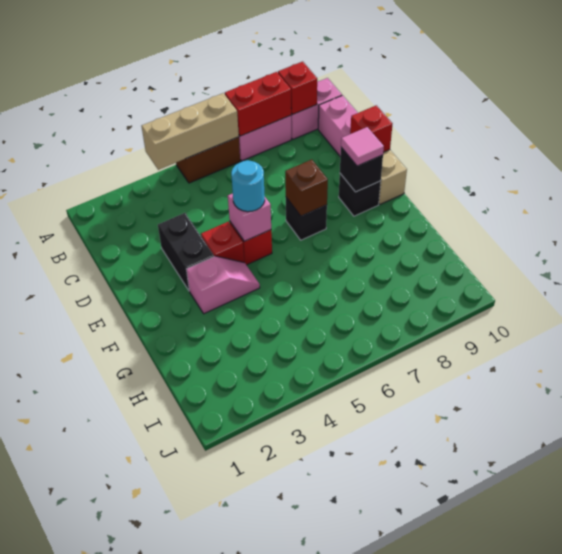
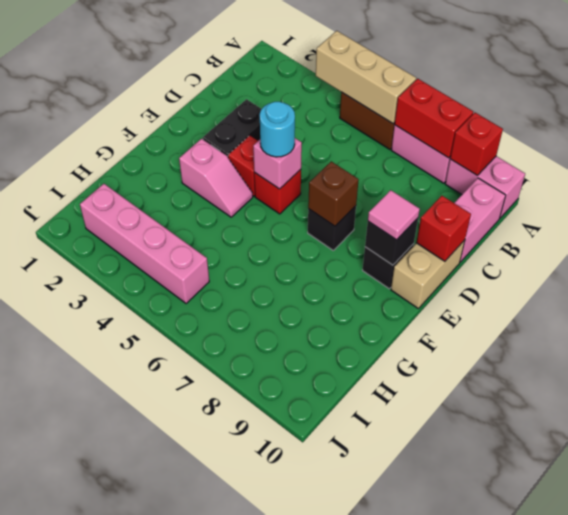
none -> pink brick I2:I5 level 1

